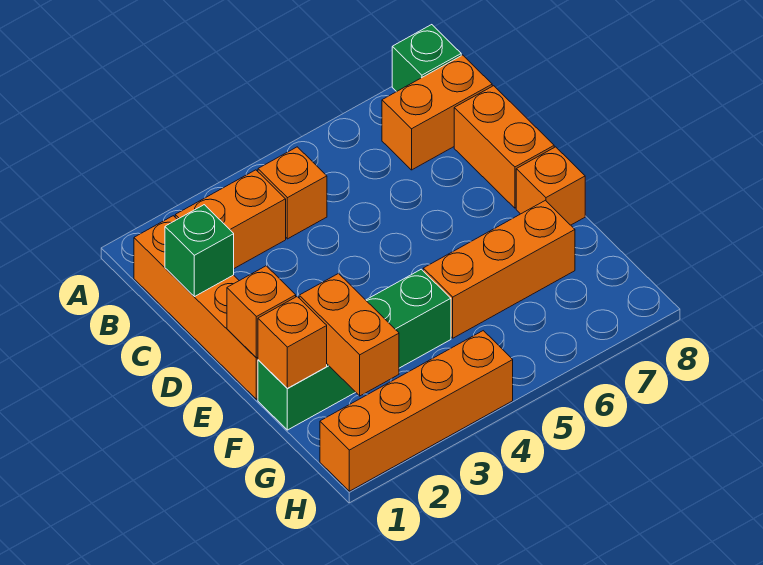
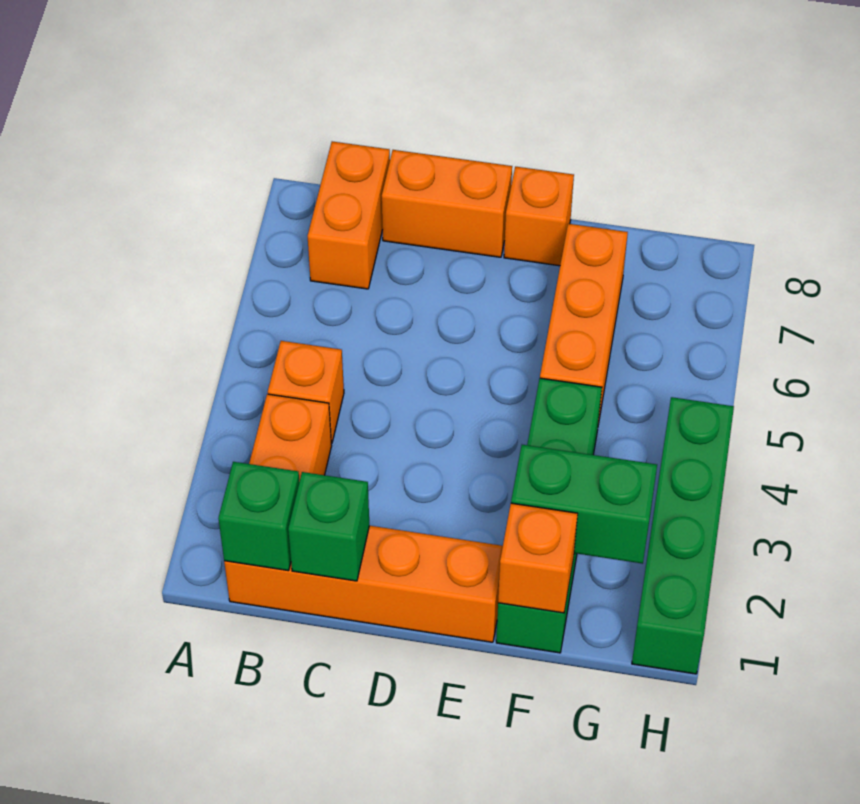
green brick A8 level 1 -> green brick B1 level 2
orange brick E1 level 2 -> none
orange brick F2:G2 level 2 -> green brick F2:G2 level 2
orange brick H1:H4 level 1 -> green brick H1:H4 level 1

